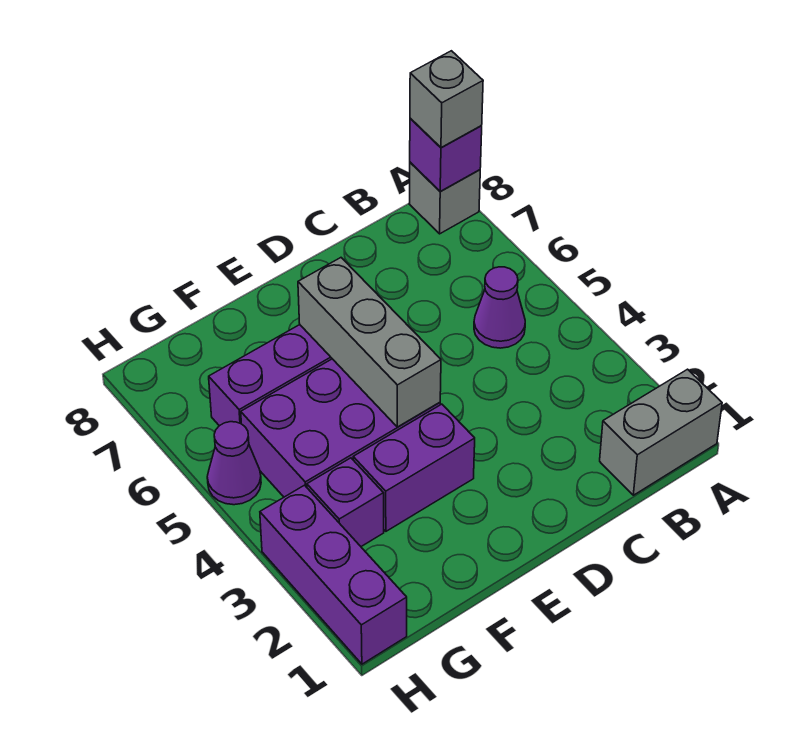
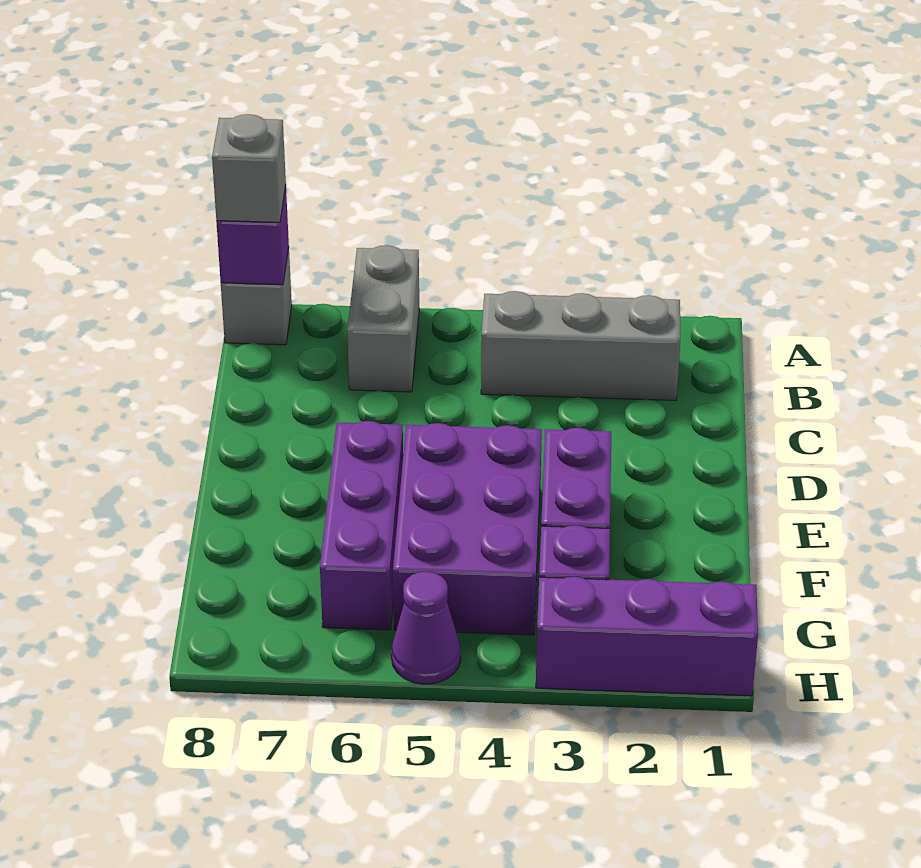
grey brick A1:B1 level 1 -> grey brick A6:B6 level 1
purple cone B5 level 1 -> none
grey brick E4:E6 level 2 -> grey brick B2:B4 level 1

